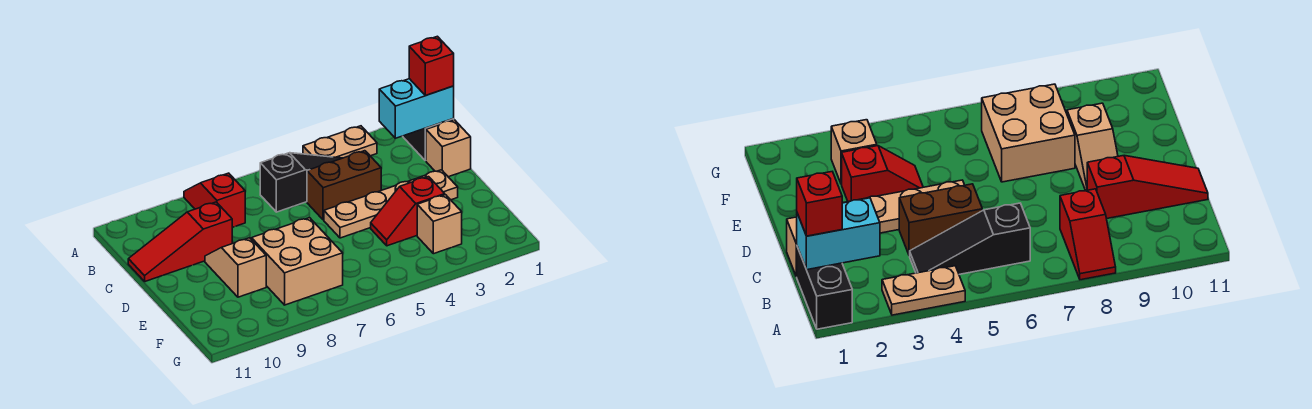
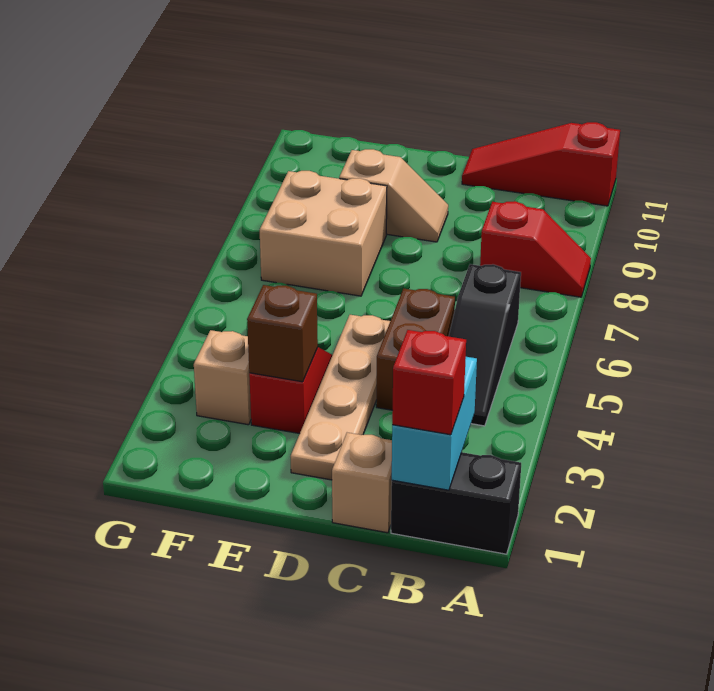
tan plate A3:A4 level 1 -> none
red slope C9:C11 level 1 top 9 -> red slope A11:C11 level 1 top A
none -> brown brick E3 level 2

